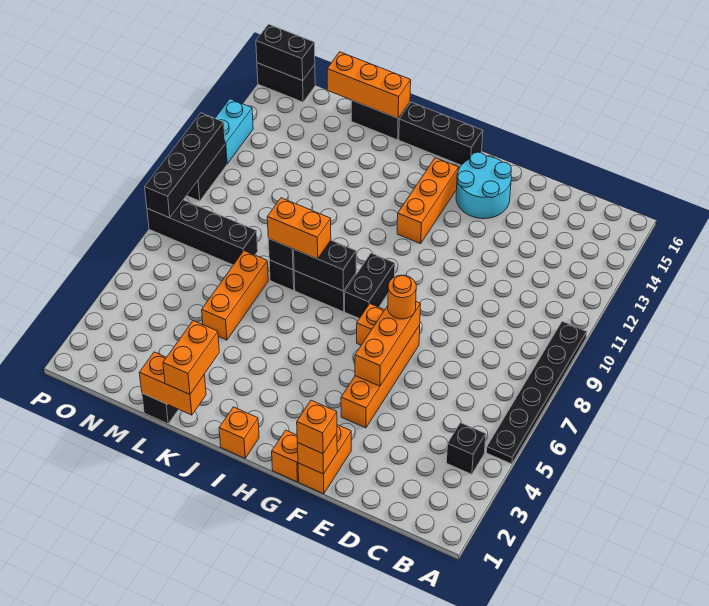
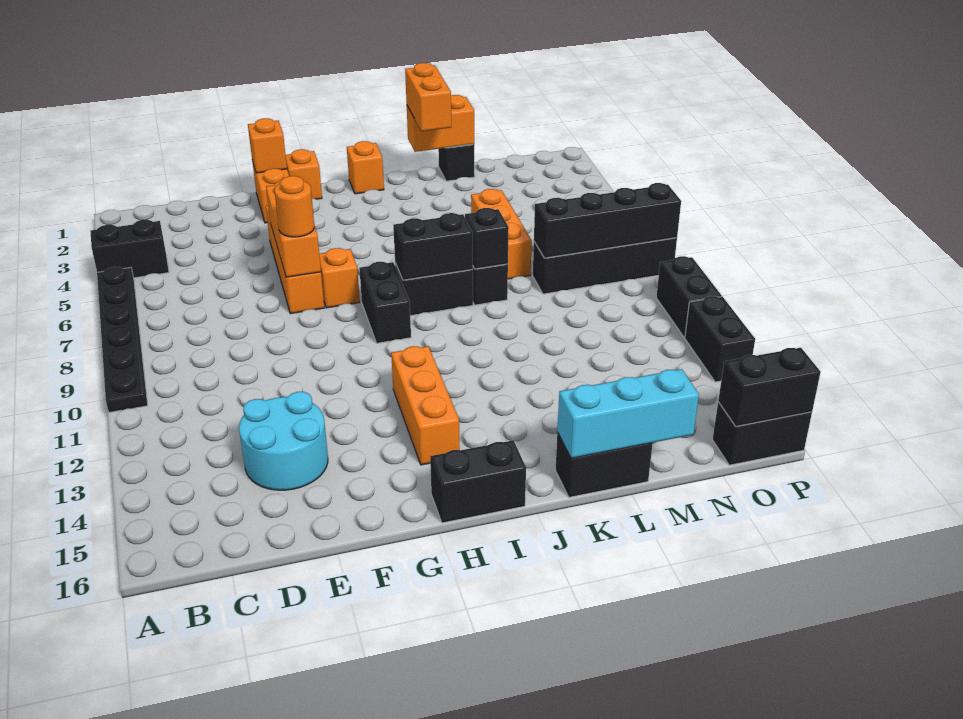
black brick B4 level 1 -> black brick A4:B4 level 1
orange brick F1 level 3 -> none
cyan round brick F14:G15 level 1 -> cyan round brick D13:E14 level 1
black brick H16:J16 level 1 -> black brick H16:I16 level 1
orange brick J8:K8 level 3 -> none
orange brick K16:M16 level 2 -> cyan brick K16:M16 level 2
black brick P8:P11 level 2 -> black brick M8:P8 level 2
cyan brick P12:P13 level 1 -> black brick P12:P13 level 1

